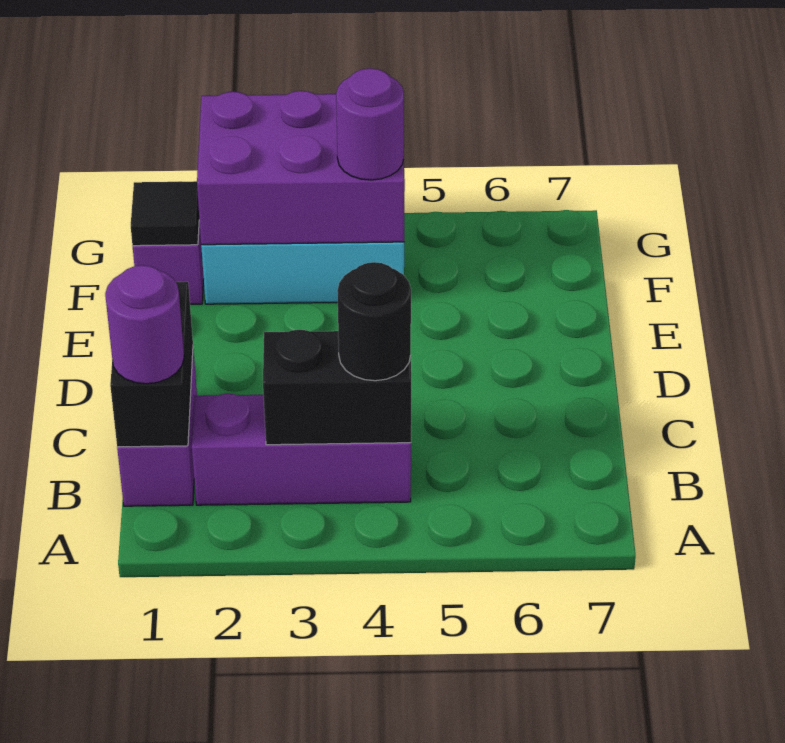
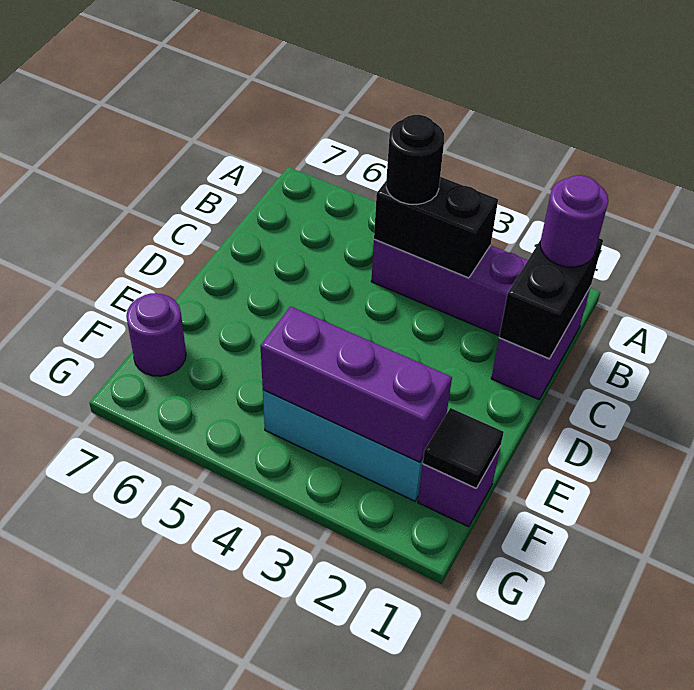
purple brick F2:G4 level 2 -> purple brick F2:F4 level 2
purple round brick F4 level 3 -> purple round brick F7 level 1

